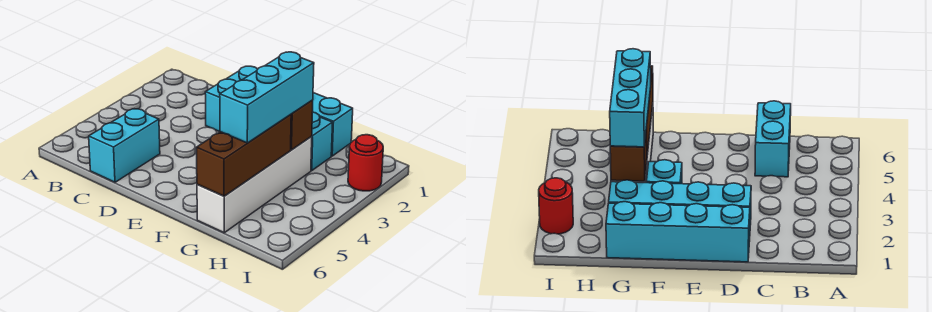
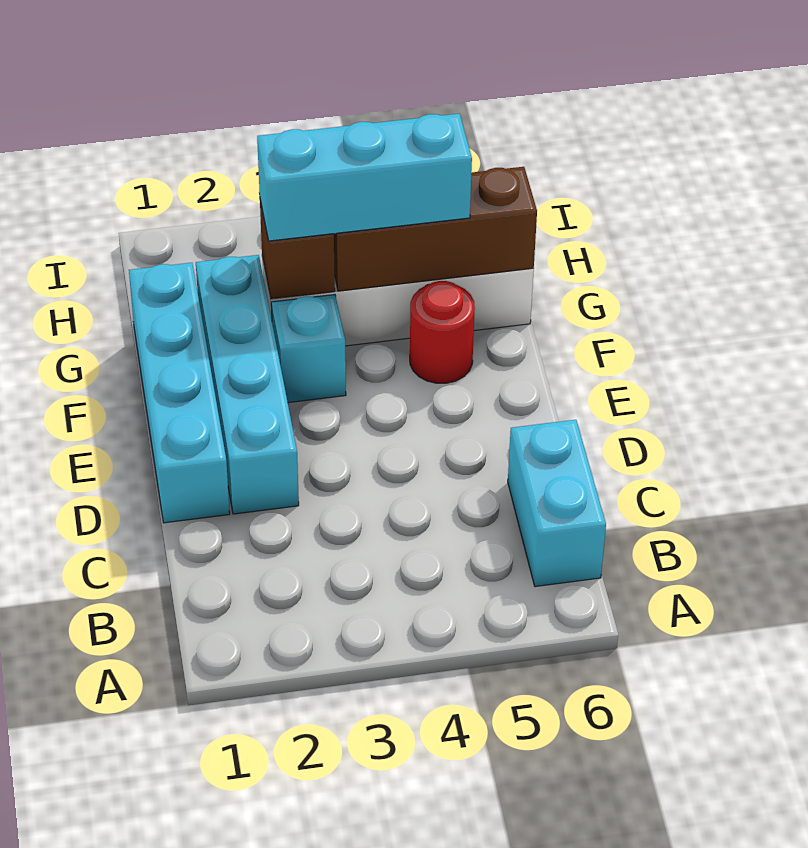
cyan brick C5:C6 level 1 -> cyan brick B6:C6 level 1
red round brick I2 level 1 -> red round brick F5 level 1

